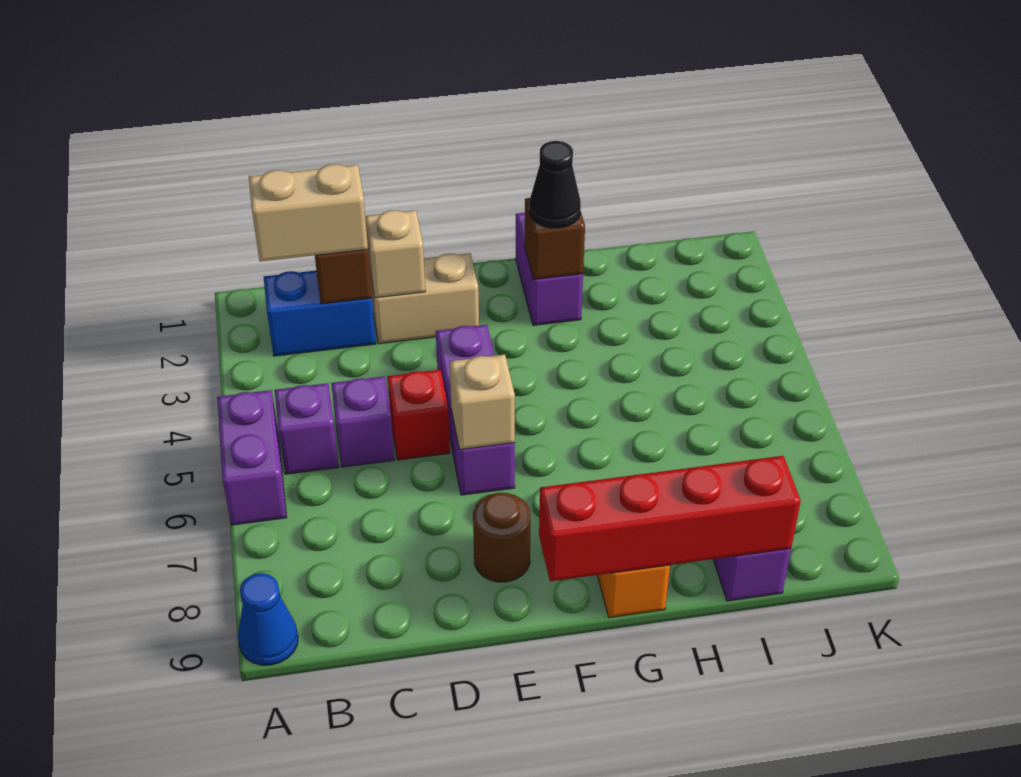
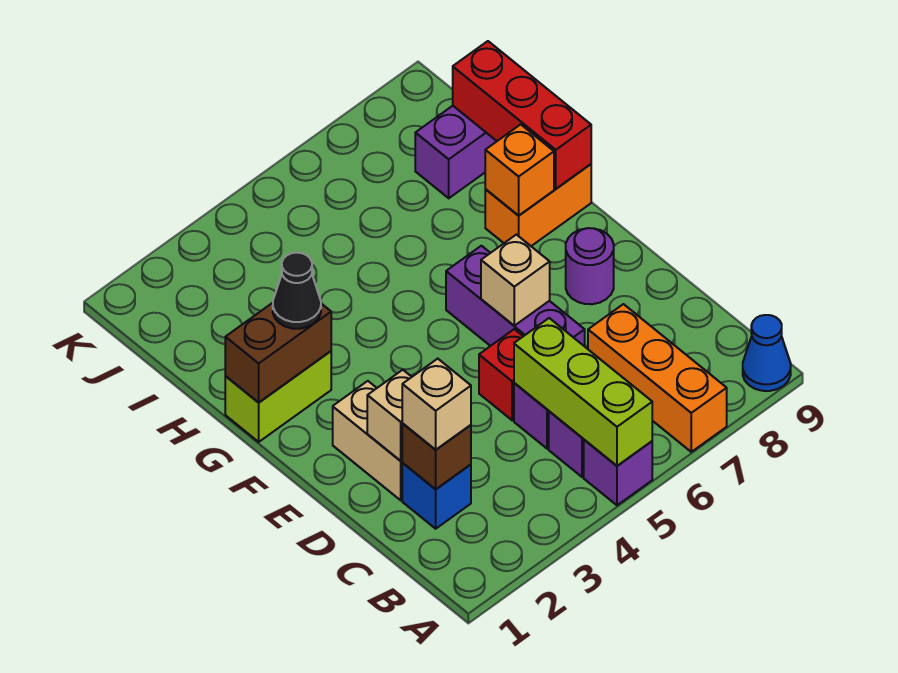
purple brick A5:A6 level 1 -> purple brick A5 level 1
none -> lime brick A5:C5 level 2
none -> orange brick A7:C7 level 1
blue brick B2:C2 level 1 -> blue brick C2 level 1
tan brick B2:C2 level 3 -> tan brick C2 level 3
purple brick E4:E6 level 1 -> purple brick D6:F6 level 1
brown round brick E8 level 1 -> purple round brick E8 level 1
red brick F9:I9 level 2 -> red brick G9:I9 level 2
purple brick G1:G2 level 1 -> lime brick G1:G2 level 1
brown brick G2 level 2 -> brown brick G1:G2 level 2
none -> orange brick G8 level 2

